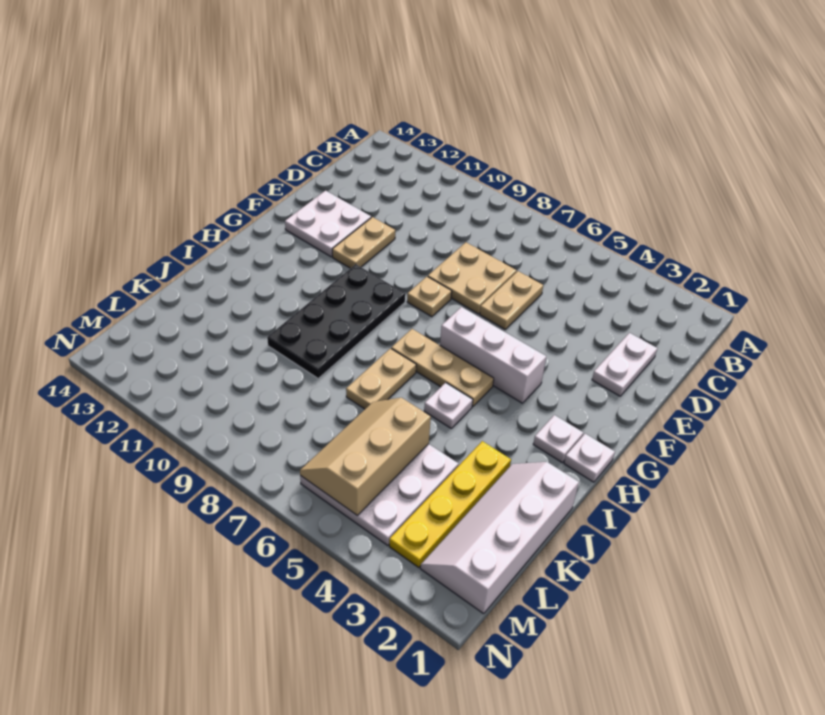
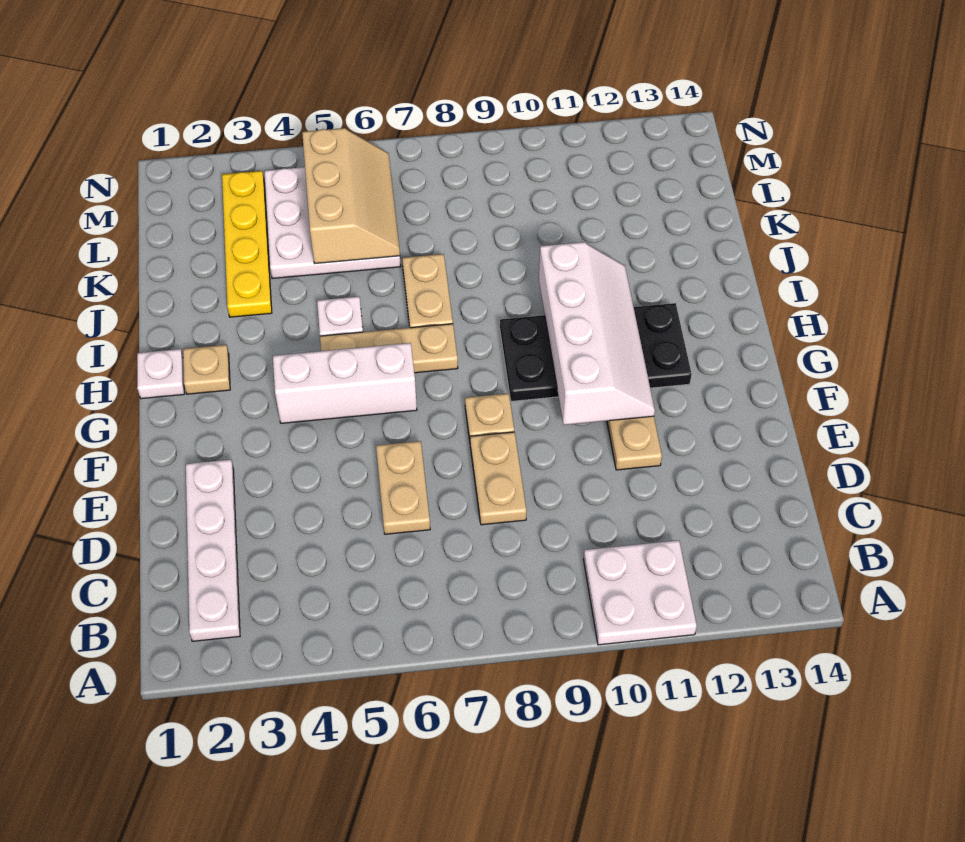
white plate D2:E2 level 1 -> white plate B2:E2 level 1
tan plate D7:E8 level 1 -> tan plate D8:E8 level 1
white plate E12:F13 level 1 -> white plate A10:B11 level 1
black plate G9:J10 level 1 -> black plate G9:H12 level 1
white plate H2 level 1 -> tan plate H2 level 1
white slope J1:M2 level 1 top 1 -> white slope F10:I11 level 2 top 10

